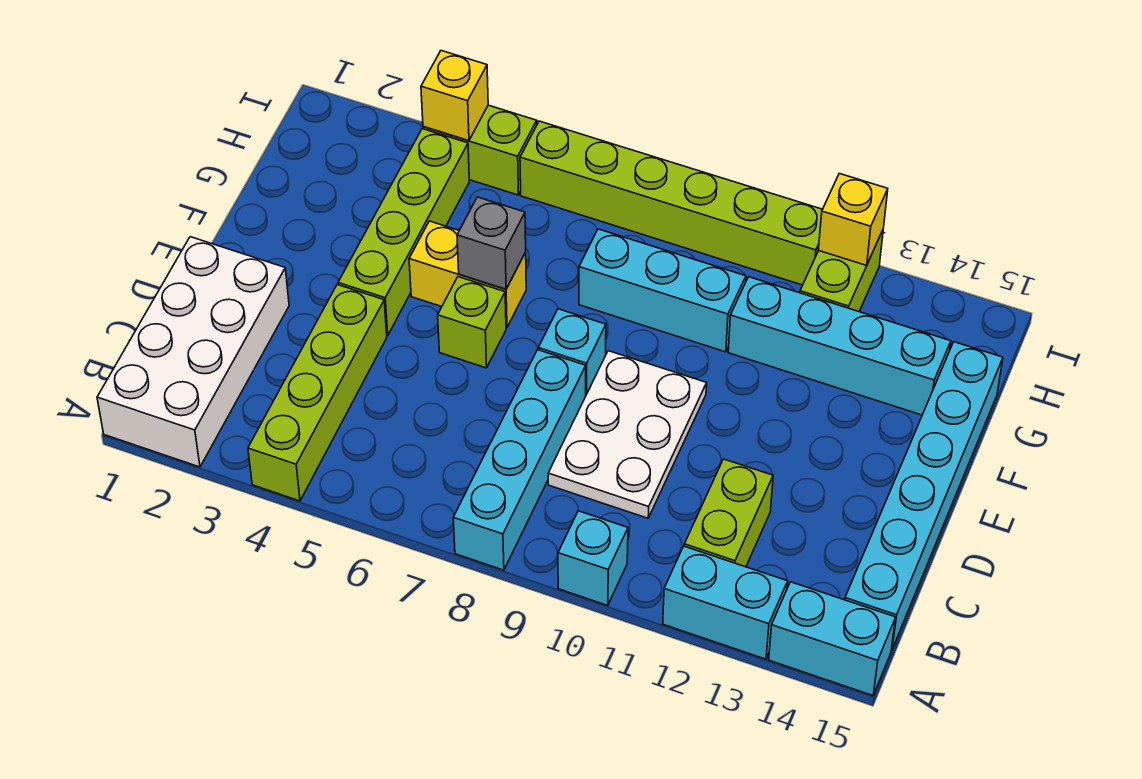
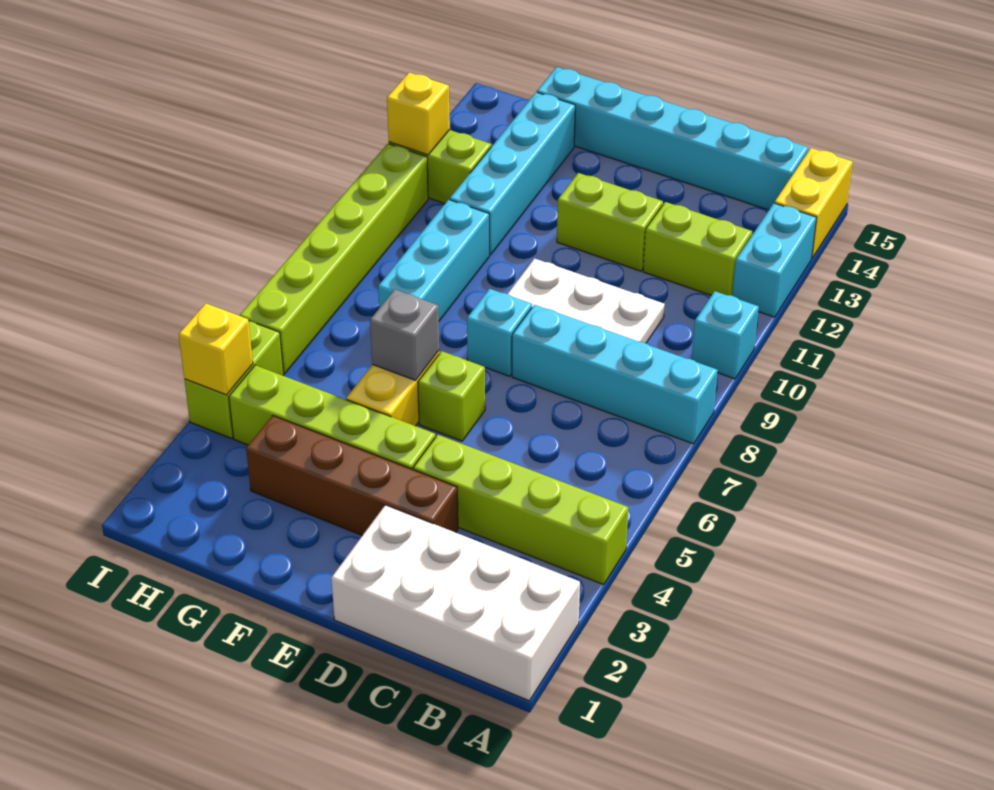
cyan brick A14:A15 level 1 -> yellow brick A14:A15 level 1
none -> brown brick D3:G3 level 1
none -> lime brick D12:E12 level 1

